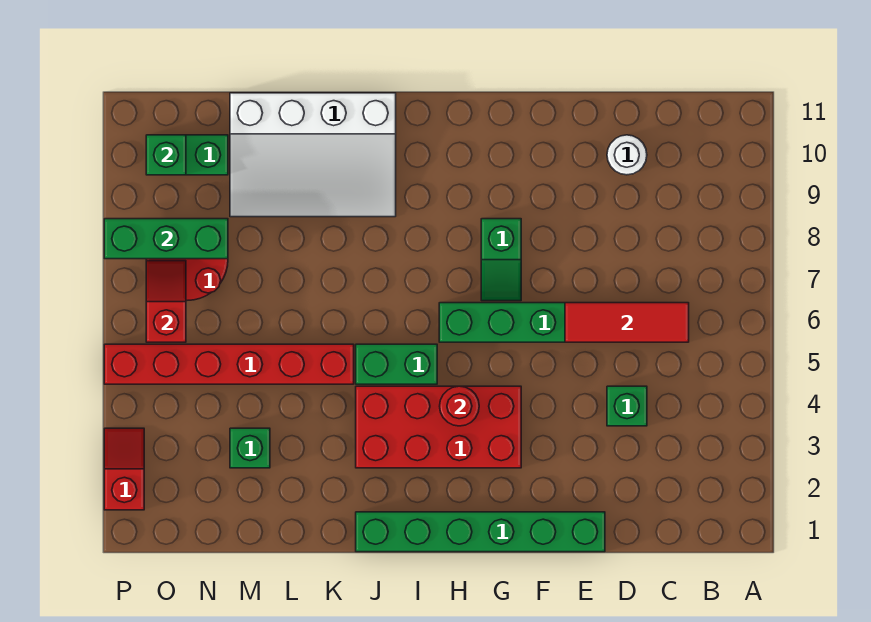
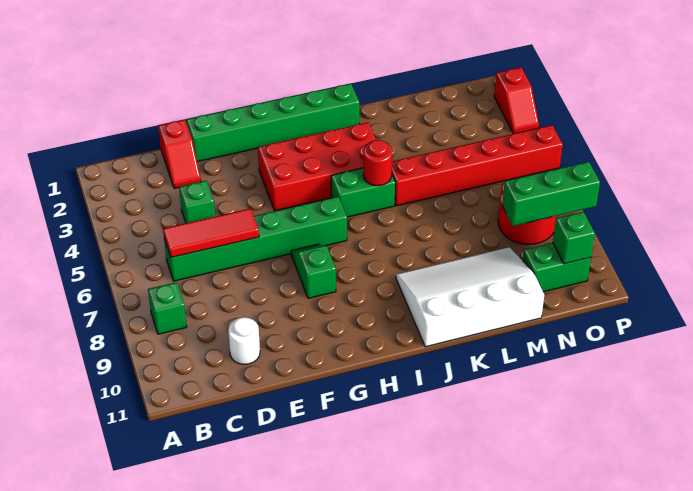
red round brick H4 level 2 -> red round brick J5 level 2
green brick M3 level 1 -> green brick B8 level 1
red slope O6:O7 level 2 top 6 -> red slope D1:D2 level 1 top 1

